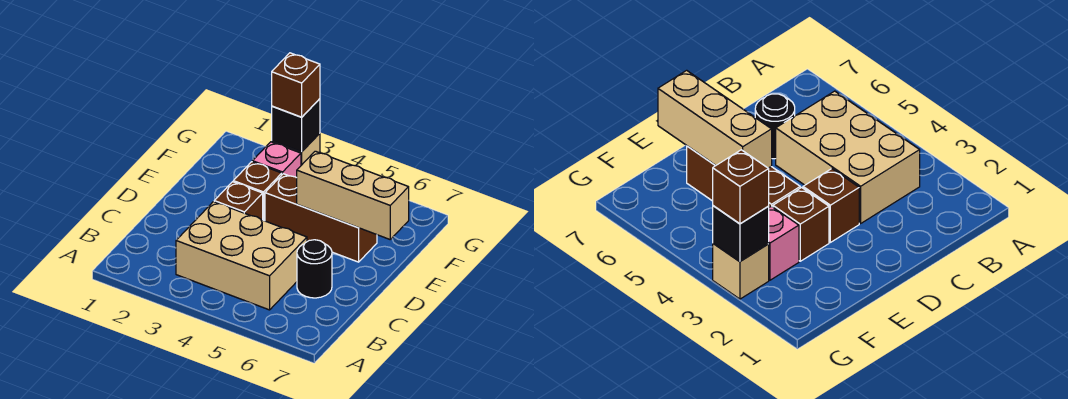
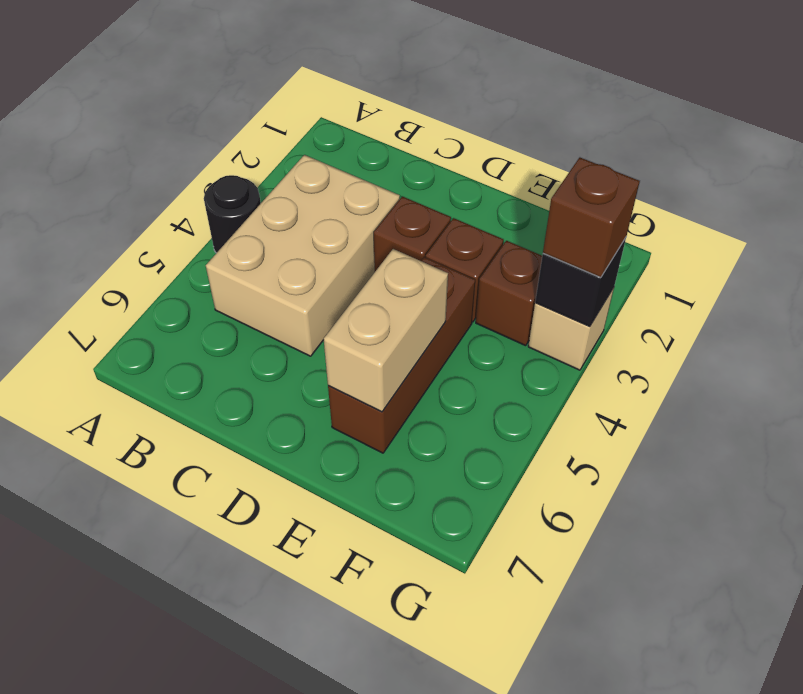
black round brick C6 level 1 -> black round brick A4 level 1
tan brick E5:E7 level 2 -> tan brick E5:E6 level 2
pink brick F3 level 1 -> brown brick F3 level 1

